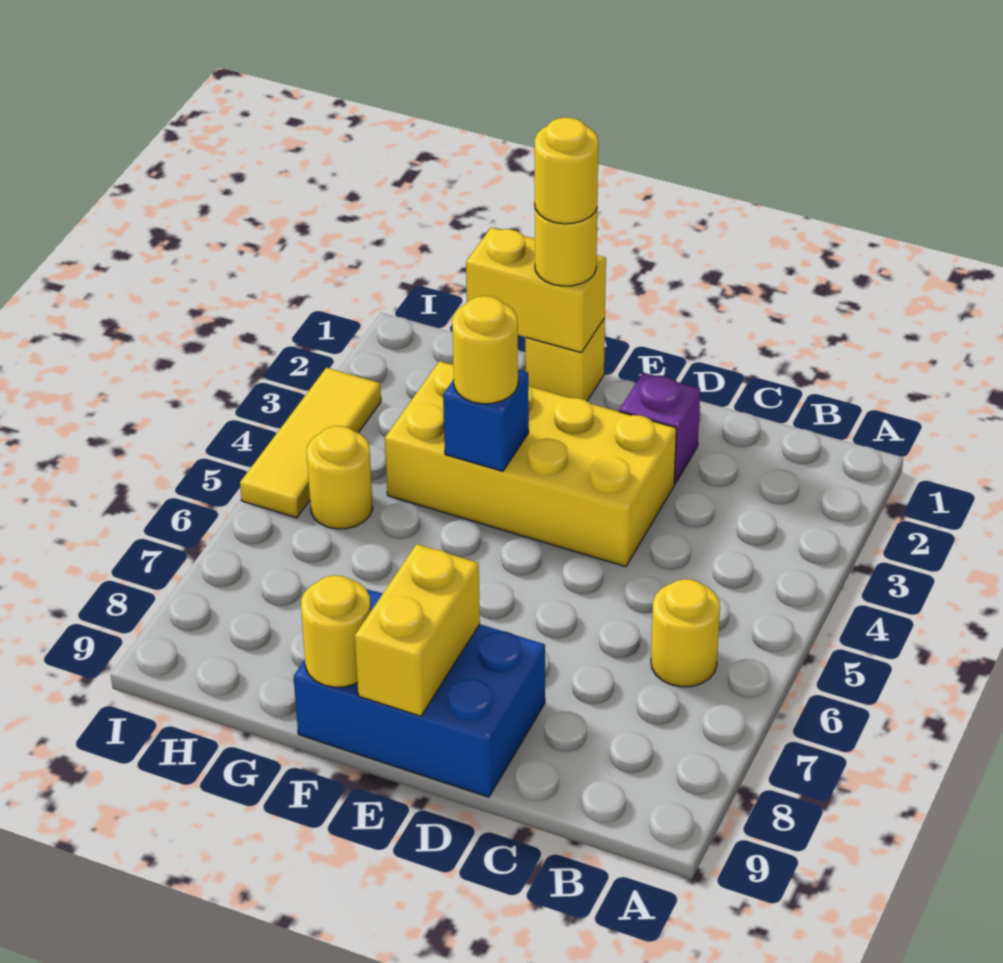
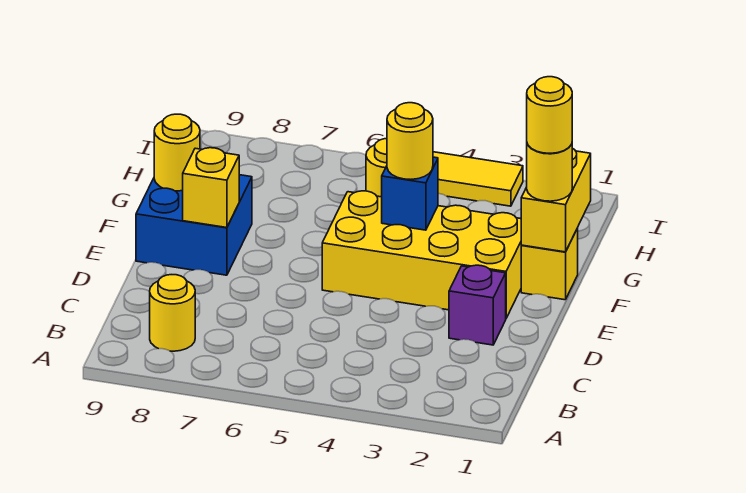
yellow round brick B6 level 1 -> yellow round brick B8 level 1
yellow brick D3:G4 level 1 -> yellow brick E2:F5 level 1
blue brick D8:F9 level 1 -> blue brick E8:F9 level 1
yellow brick E8:E9 level 2 -> yellow brick E8 level 2

